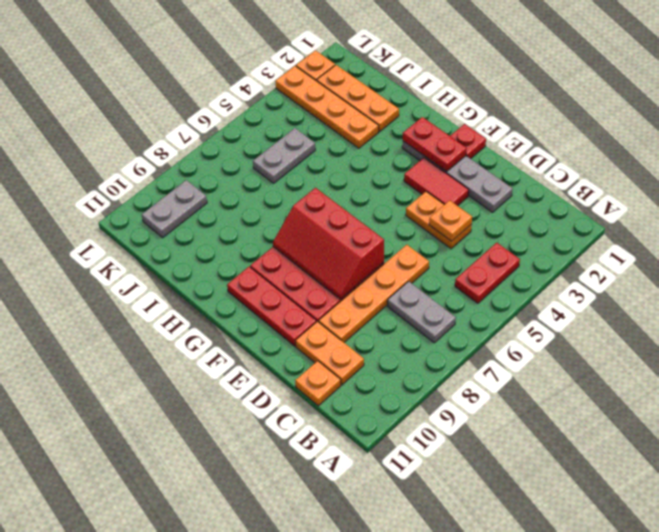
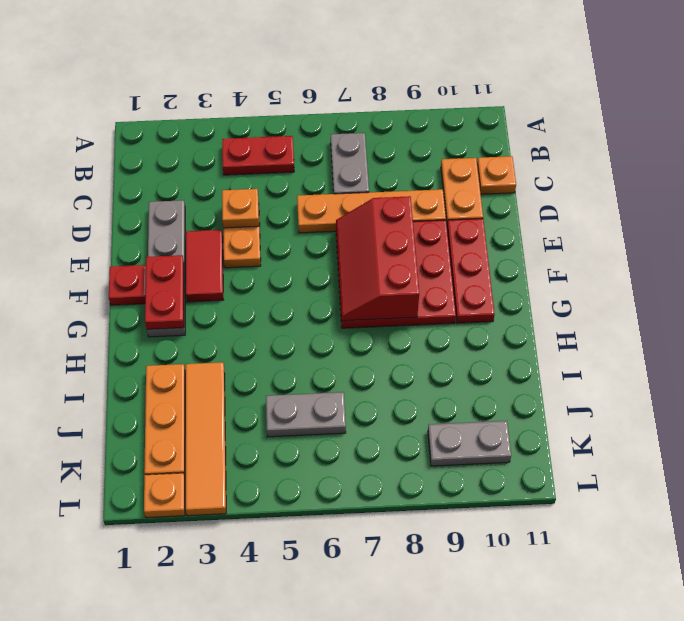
red slope E7:G8 level 2 top 7 -> red slope E7:G8 level 2 top 8
orange plate I3:L3 level 1 -> orange tile I3:L3 level 1

